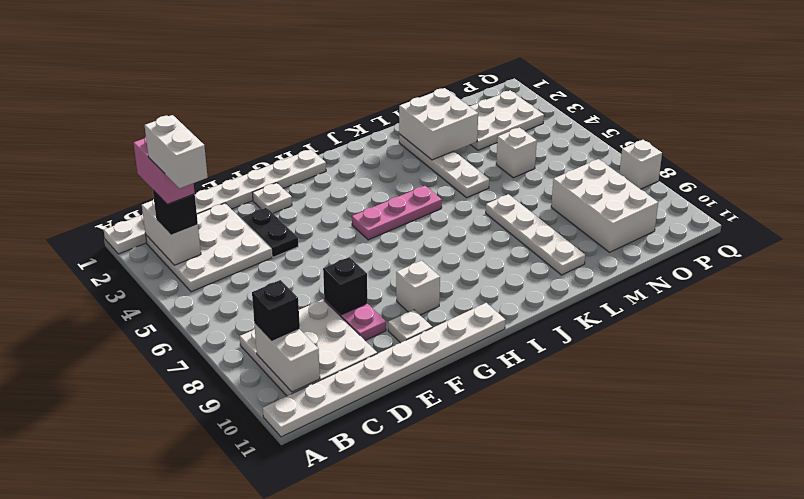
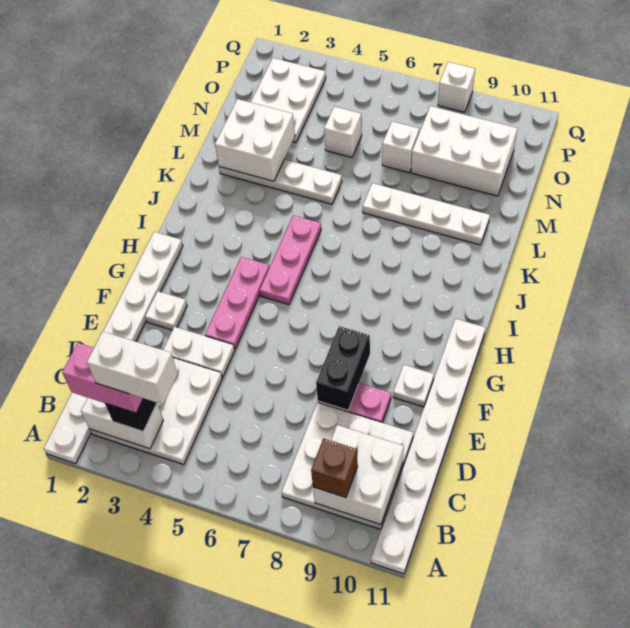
white brick B9:B10 level 2 -> white brick B9:C10 level 2
black brick B9 level 3 -> brown brick B9 level 3
black plate E3:E4 level 1 -> white plate E3:E4 level 1
black brick E8 level 2 -> black brick E8:F8 level 2
none -> pink plate F4:H4 level 1
white brick G9 level 1 -> white brick N7 level 1

